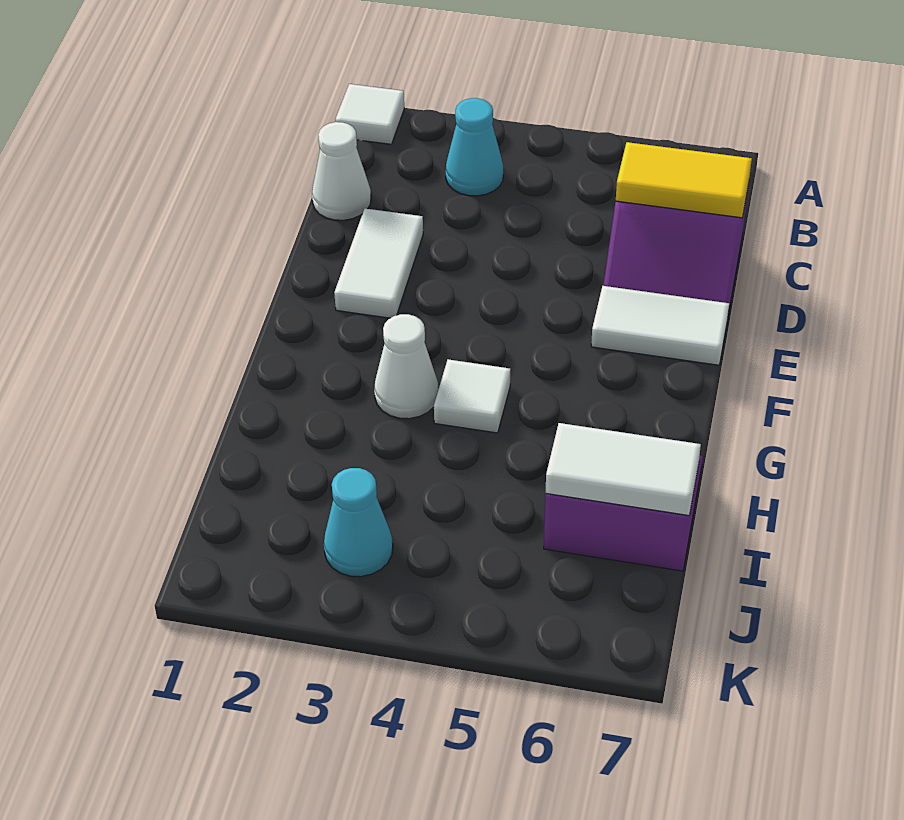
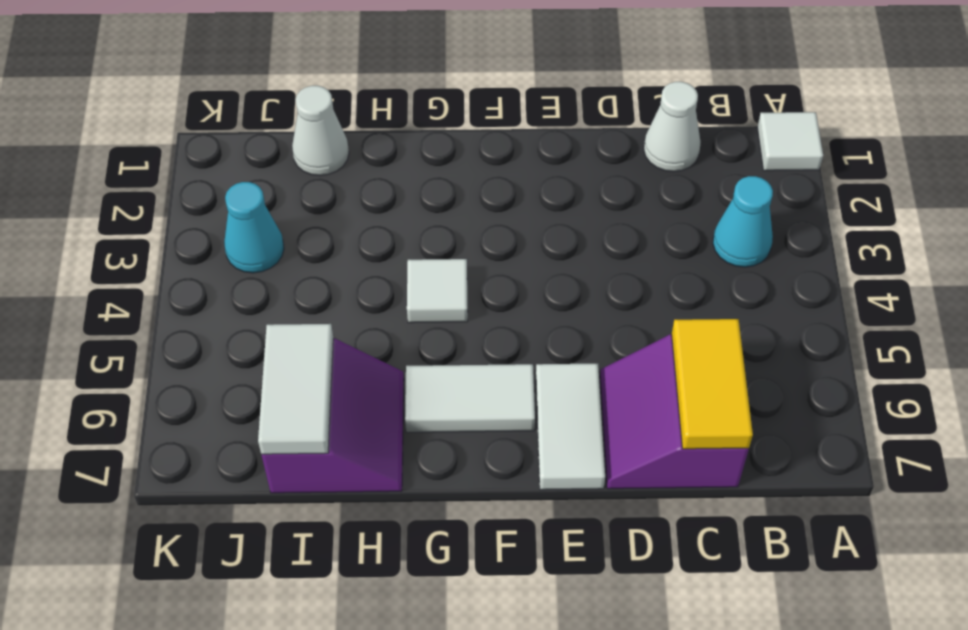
white tile D2:E2 level 1 -> white tile F6:G6 level 1
white cone G3 level 1 -> white cone I1 level 1

